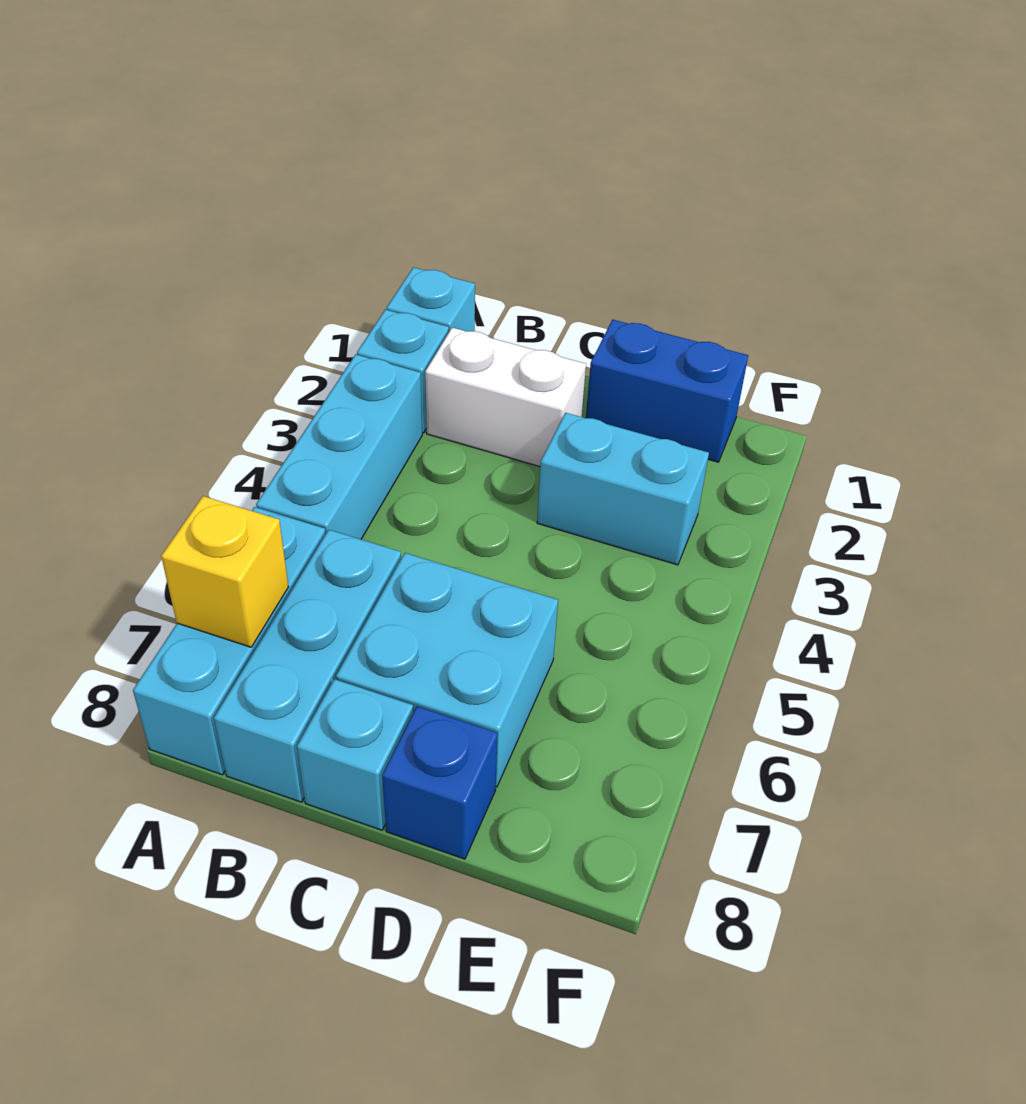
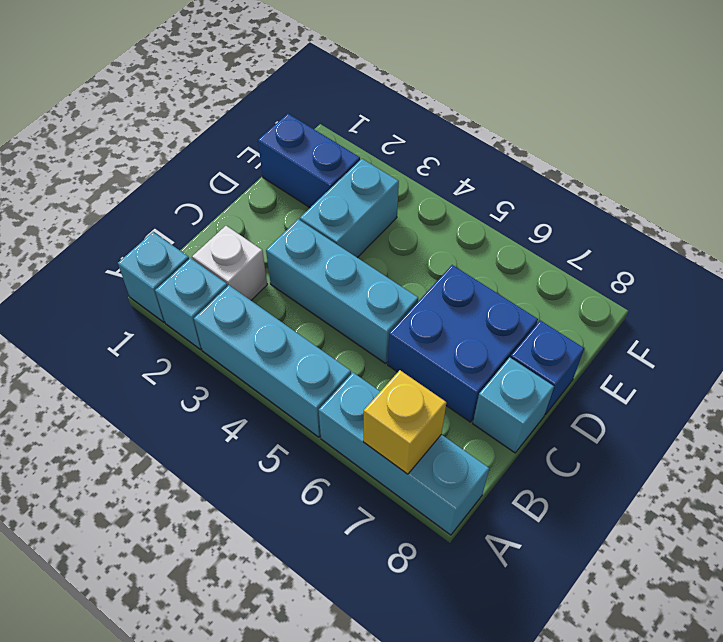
white brick B2:C2 level 1 -> white brick B2 level 1
cyan brick B6:B8 level 1 -> cyan brick C3:C5 level 1
cyan brick C6:D7 level 1 -> blue brick C6:D7 level 1
blue brick D1:E1 level 1 -> blue brick E1:E2 level 1

